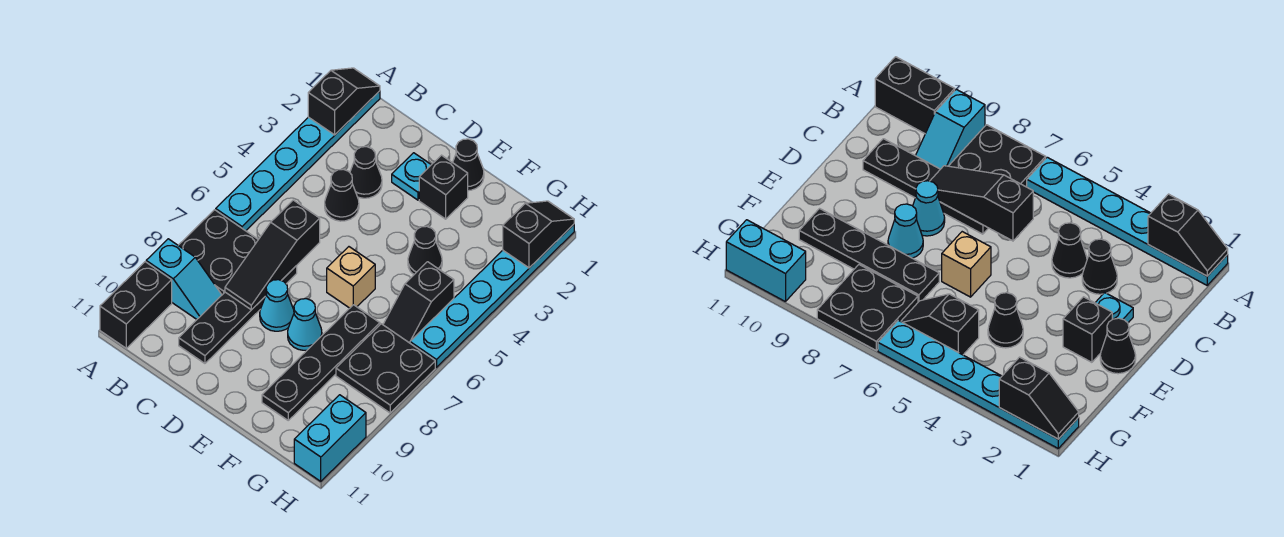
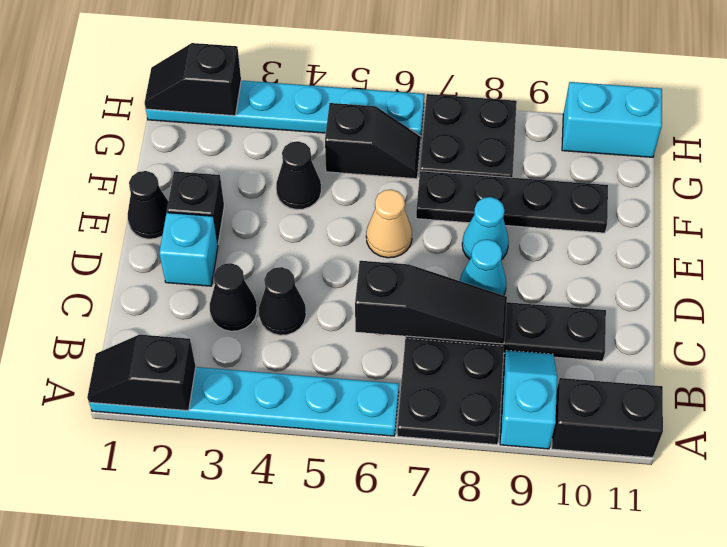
cyan plate D2 level 1 -> cyan brick D2 level 1
tan brick E6 level 1 -> tan cone E6 level 1

